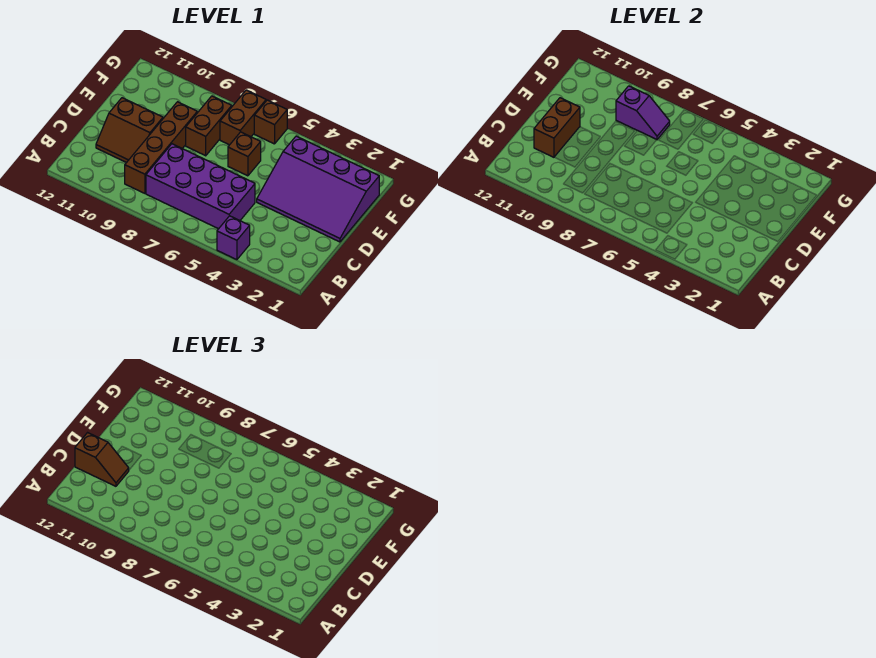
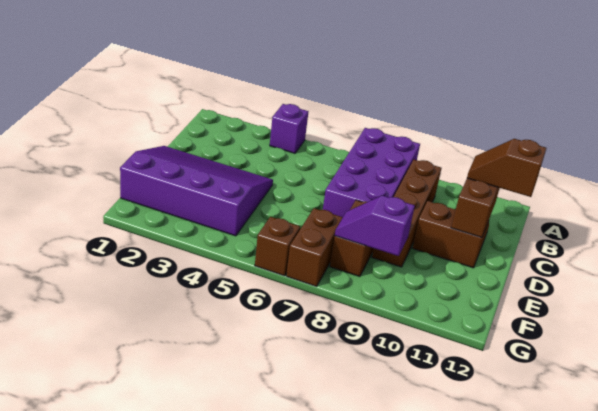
purple brick B5:C8 level 1 -> purple brick A7:D8 level 1
brown brick E6 level 1 -> none

